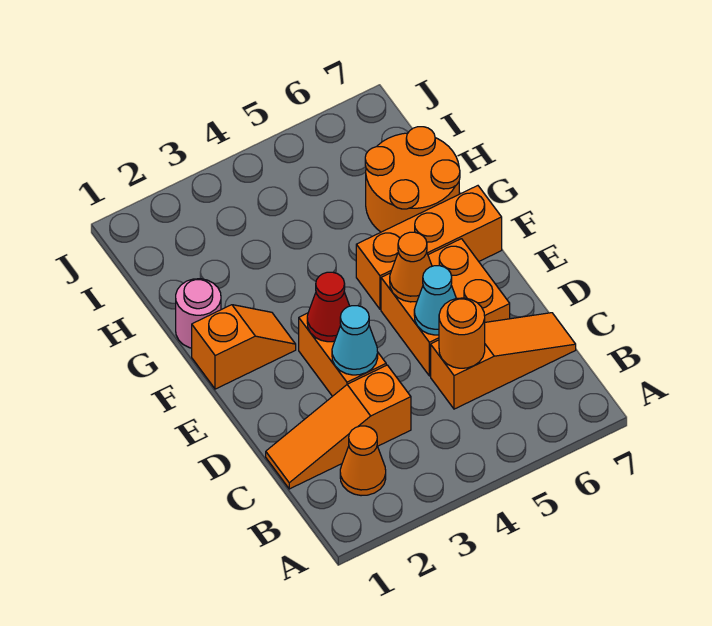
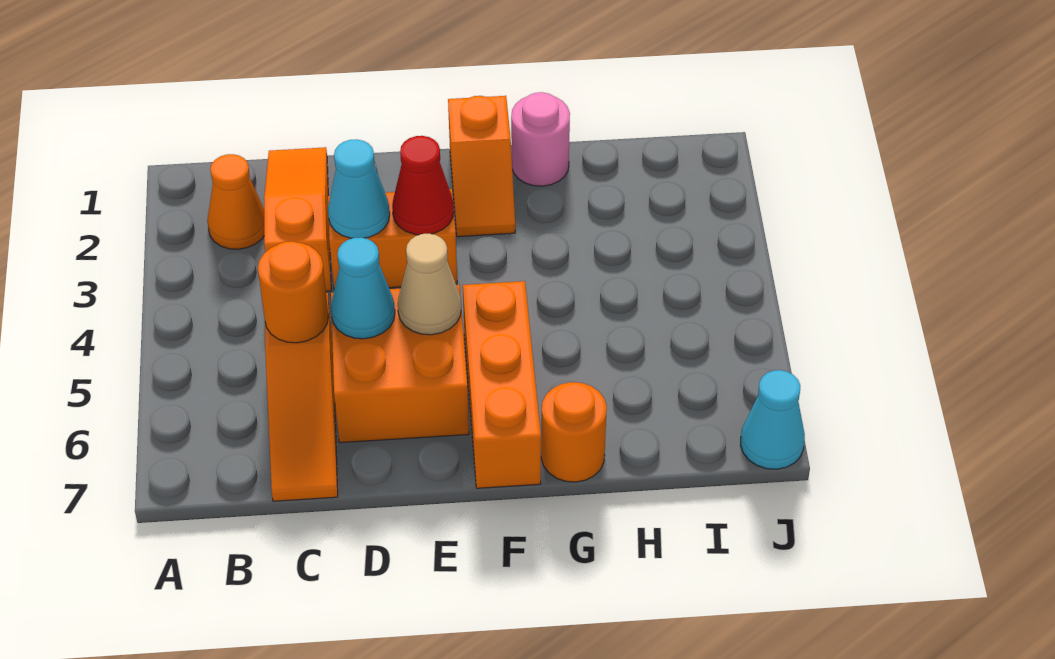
orange cone E5 level 2 -> tan cone E5 level 2
orange round brick G6:H7 level 1 -> orange round brick G7 level 1
none -> cyan cone J7 level 1

